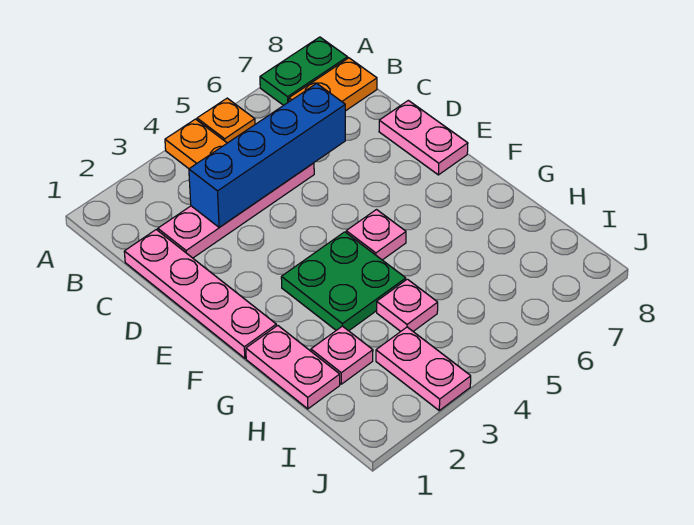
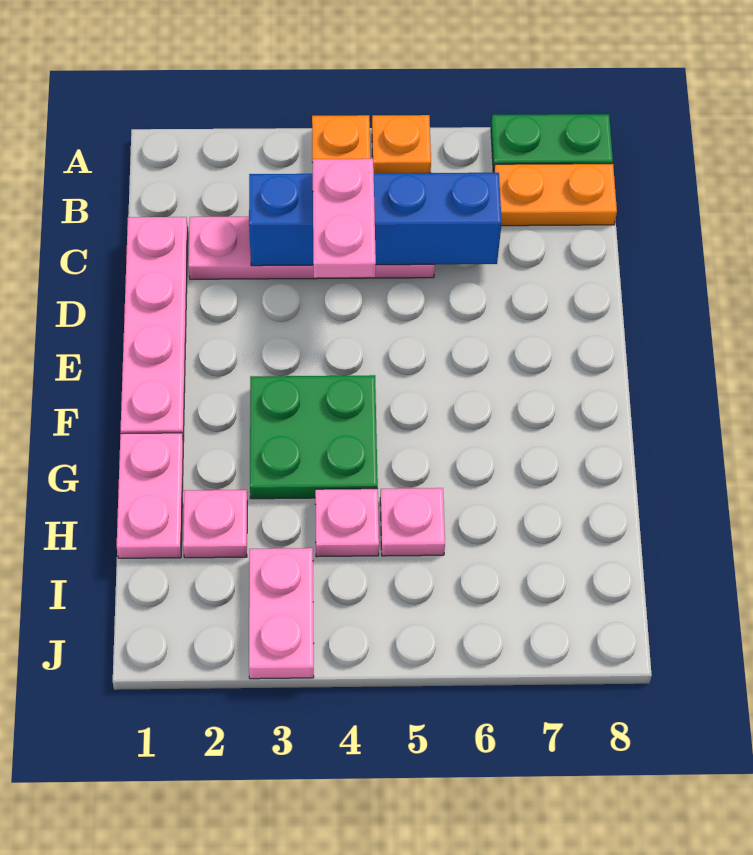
pink plate D8:E8 level 1 -> pink plate C4:D4 level 3
pink plate F5 level 1 -> pink plate H5 level 1

